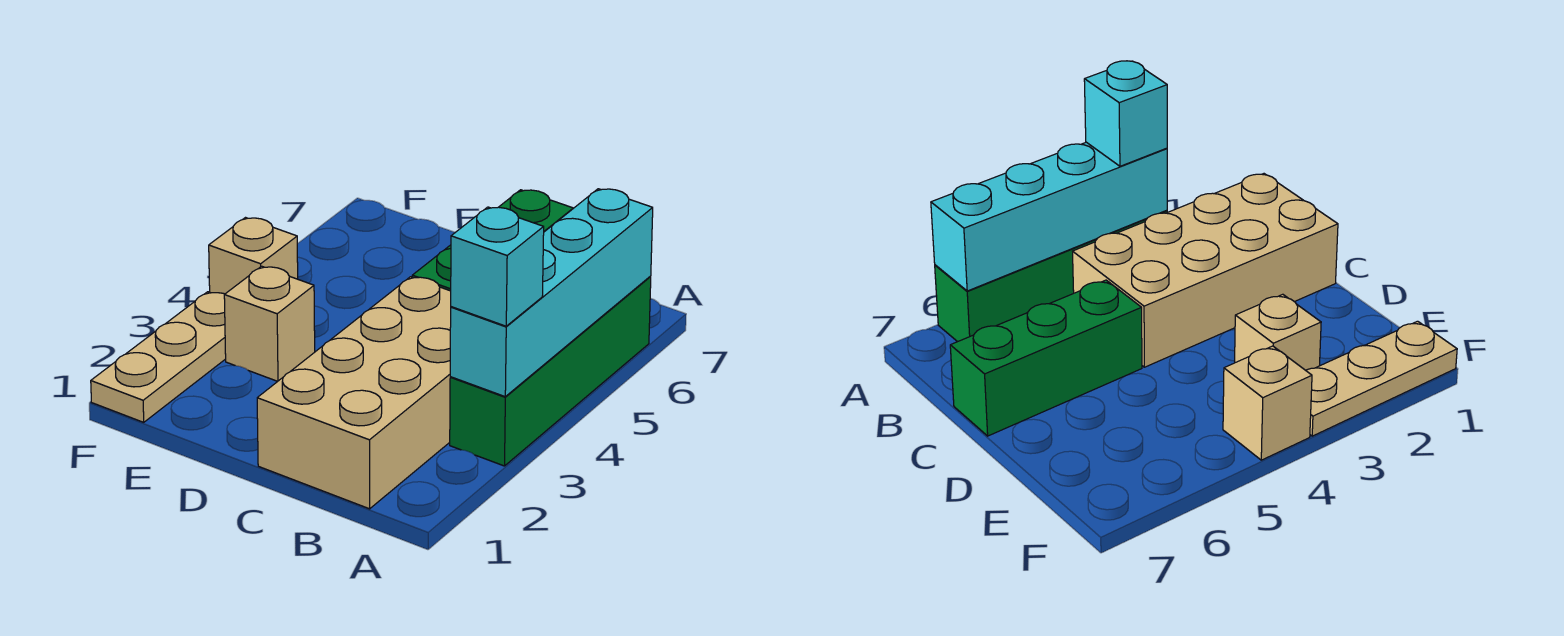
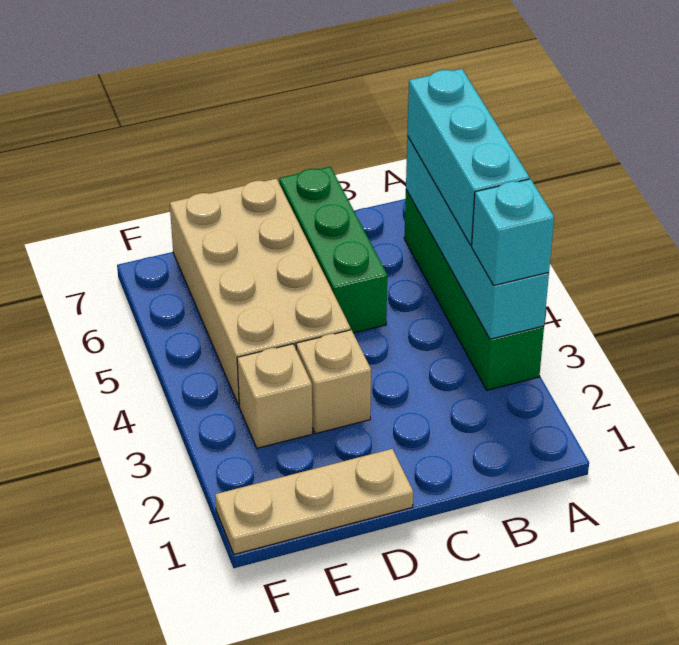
none -> cyan brick A4:A6 level 3
tan brick B1:C4 level 1 -> tan brick D4:E7 level 1
tan plate F1:F3 level 1 -> tan plate D1:F1 level 1
tan brick F4 level 1 -> tan brick D3 level 1

